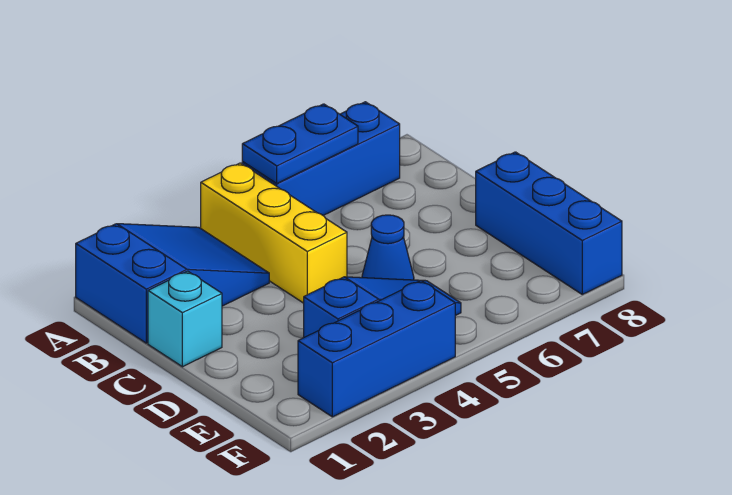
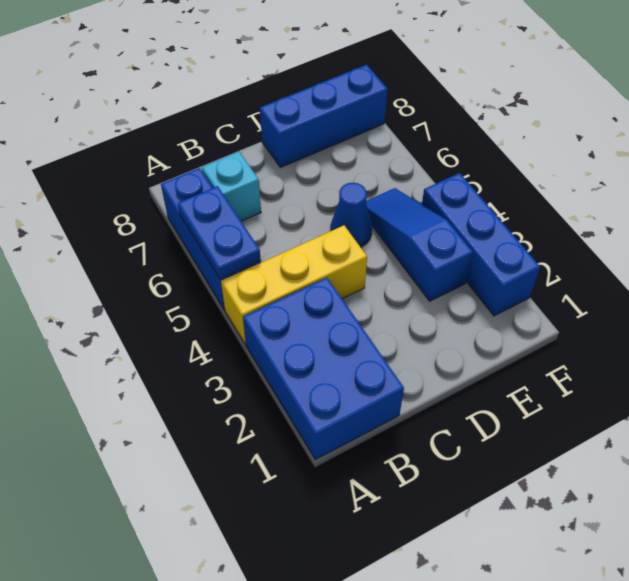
blue slope A1:B3 level 1 top 1 -> blue brick A1:B3 level 1
cyan brick C1 level 1 -> cyan brick B7 level 1

